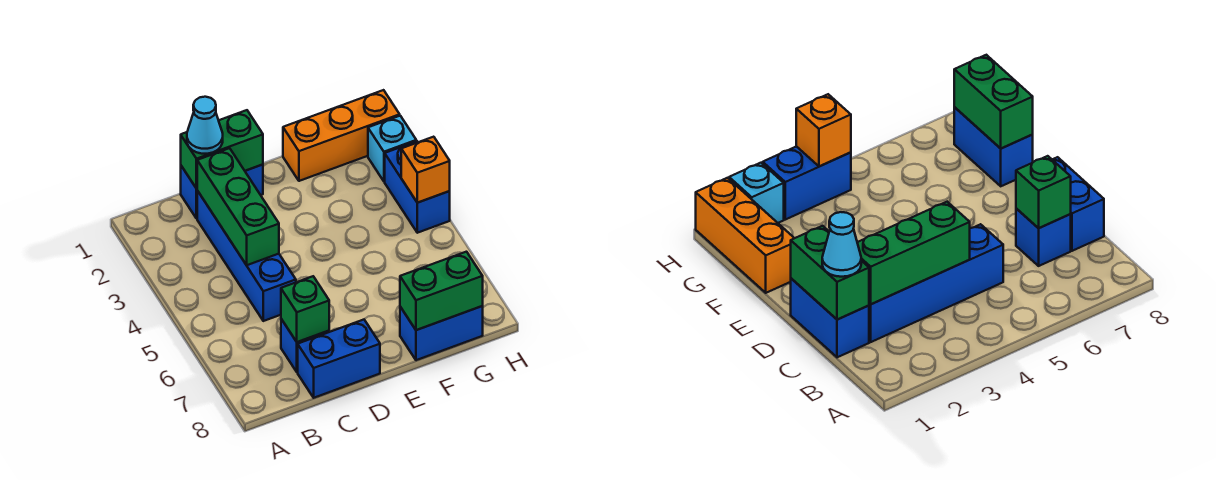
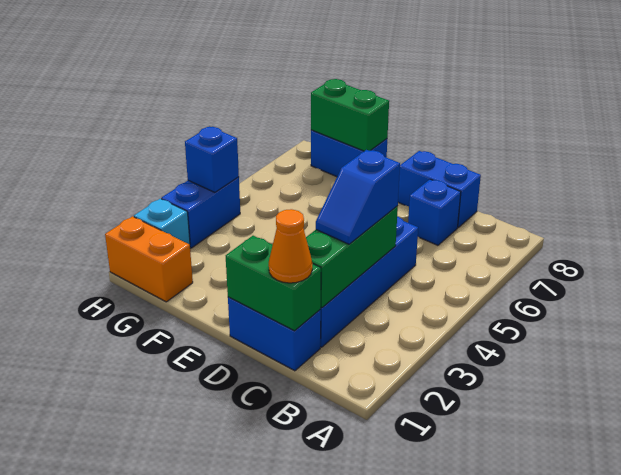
cyan cone C1 level 3 -> orange cone C1 level 3
none -> blue slope C3:C4 level 3 top 4
green brick C7 level 2 -> none
orange brick F1:H1 level 1 -> orange brick G1:H1 level 1
orange brick H4 level 2 -> blue brick H4 level 2

